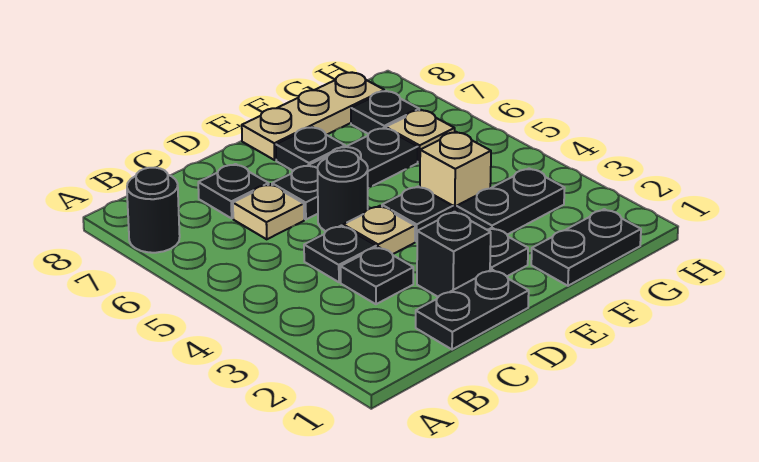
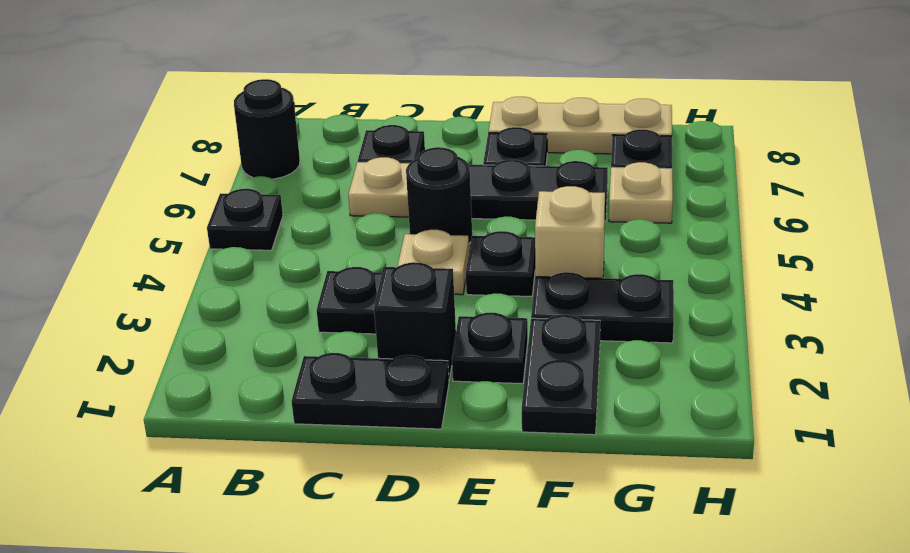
black plate C4 level 1 -> black plate A5 level 1
black plate F1:G1 level 1 -> black plate F1:F2 level 1

